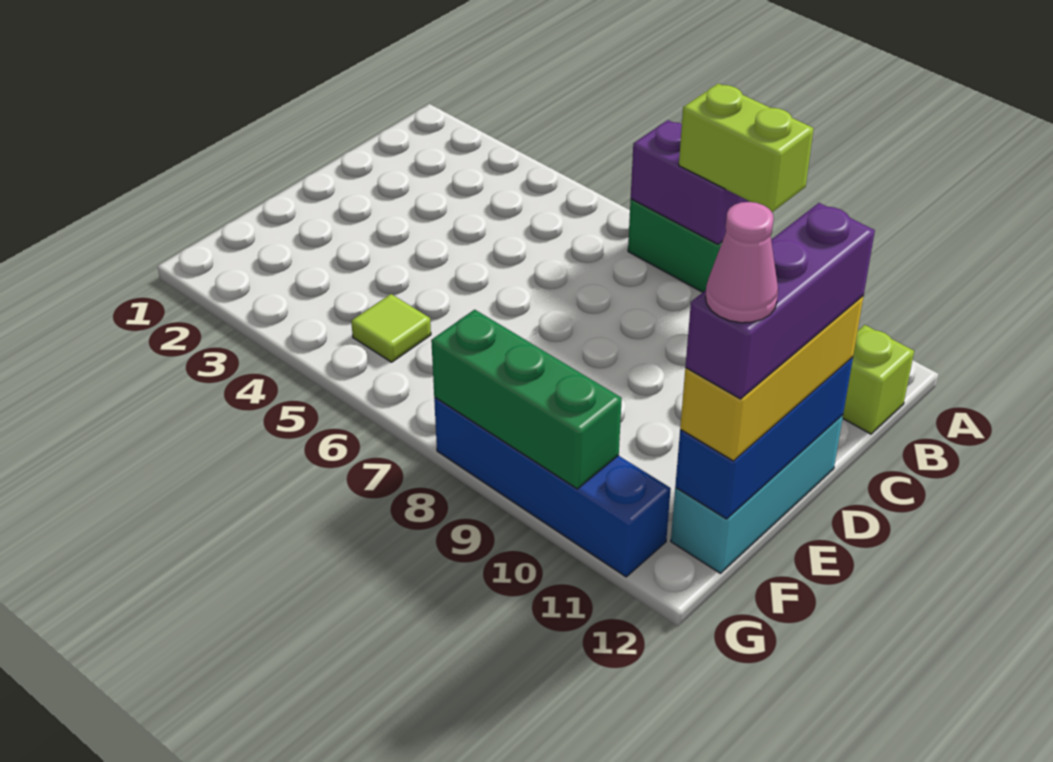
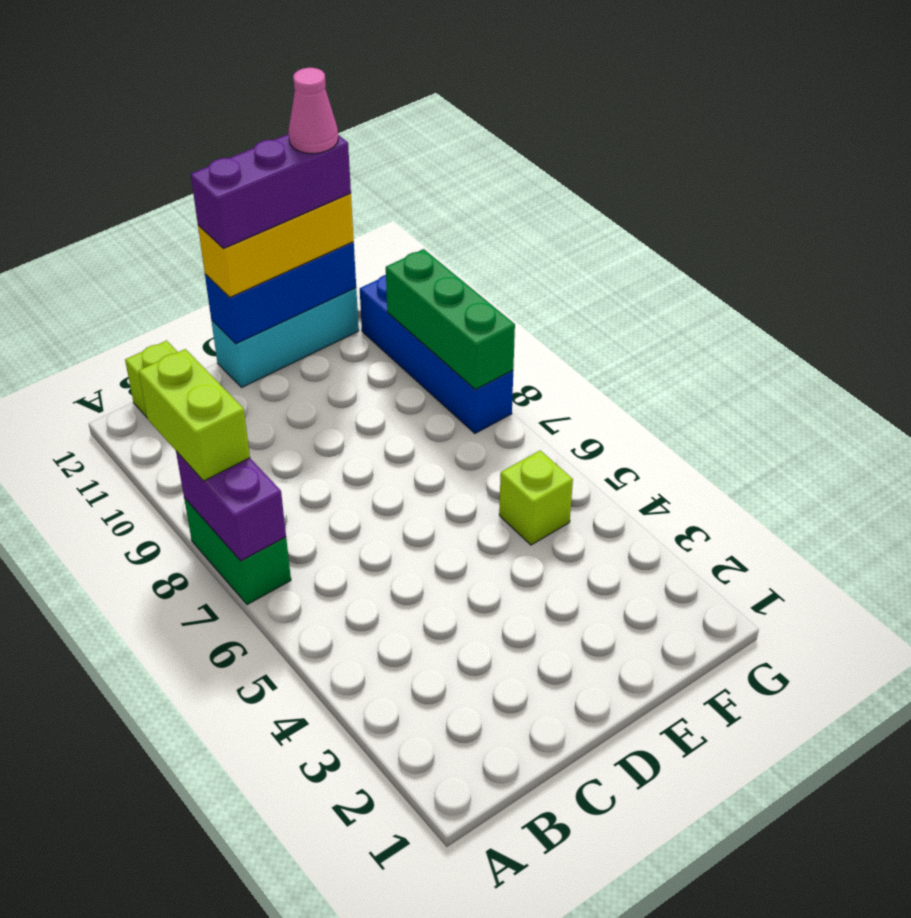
lime tile F5 level 1 -> lime brick F5 level 1

